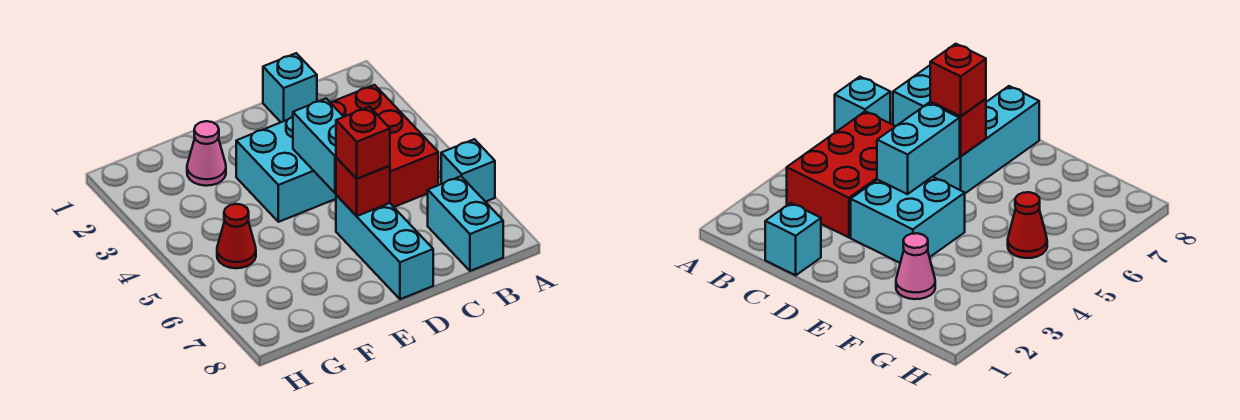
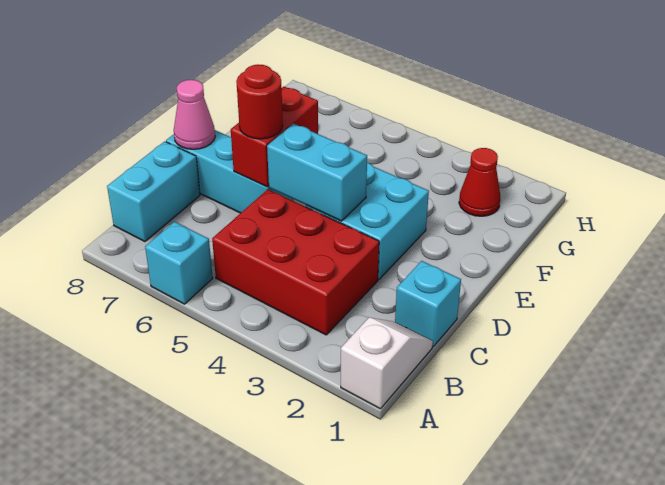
none -> white slope A1:B1 level 1 top A
cyan brick B7:B8 level 1 -> cyan brick B8:C8 level 1
red brick D6 level 2 -> red brick D6:E6 level 2
red brick D6 level 3 -> red round brick D6 level 3
pink cone F2 level 1 -> pink cone D8 level 2
red cone G5 level 1 -> red cone G2 level 1

